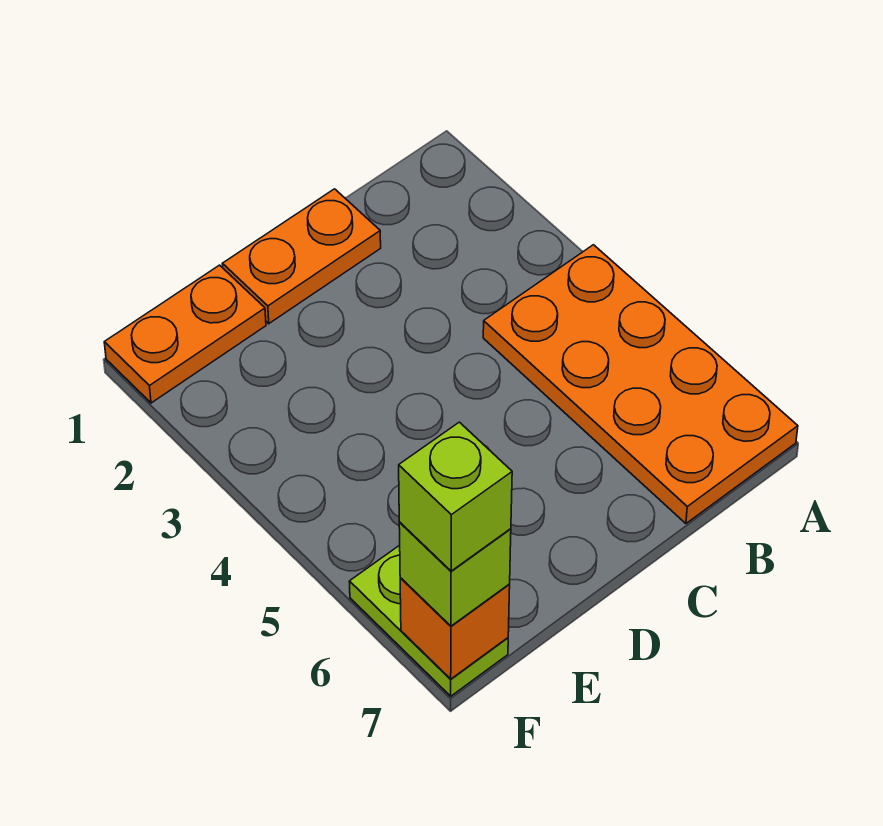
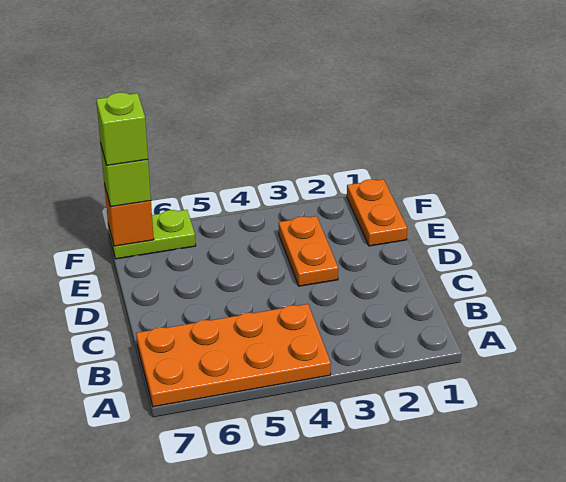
orange plate C1:D1 level 1 -> orange plate D3:E3 level 1

